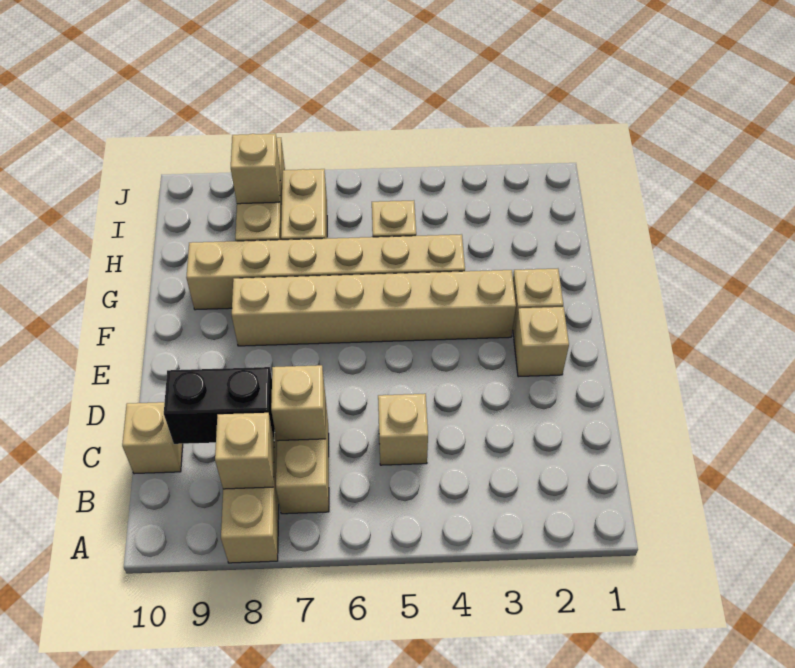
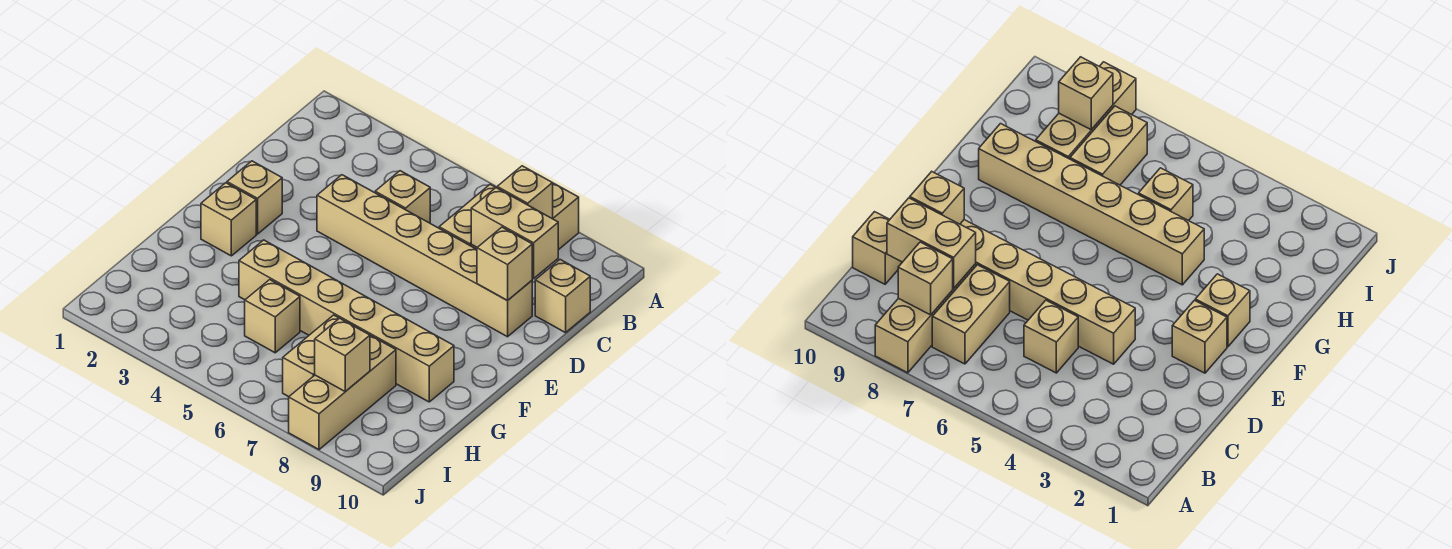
tan brick C7 level 2 -> tan brick D9 level 2
black brick C8:C9 level 2 -> tan brick C8:C9 level 2
tan brick F3:F8 level 1 -> tan brick D4:D9 level 1

